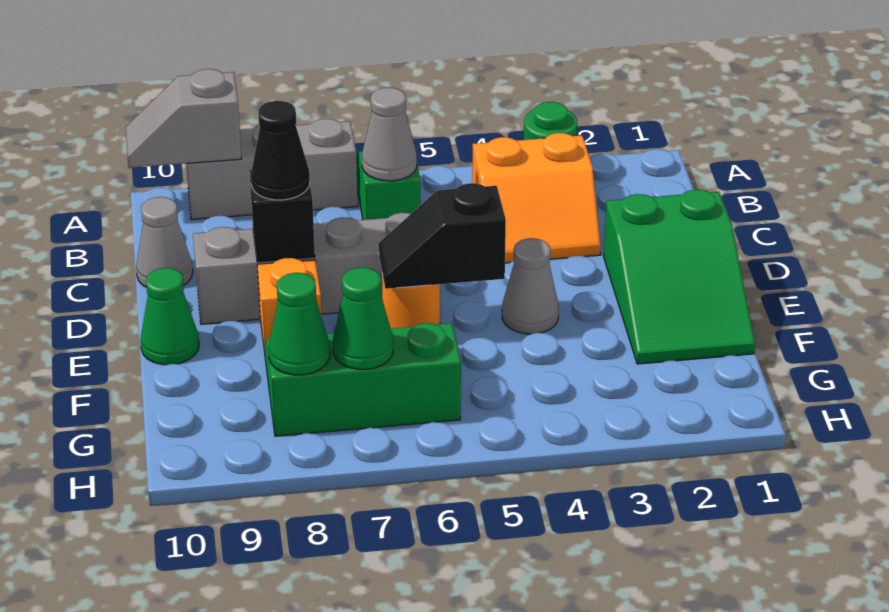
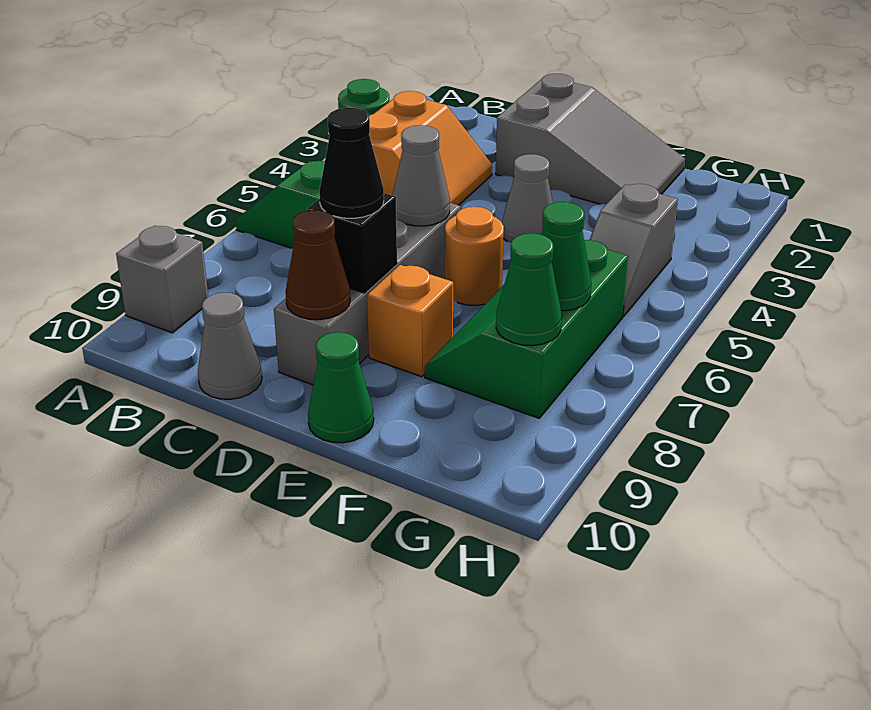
grey brick A7:A9 level 1 -> grey brick A9 level 1
grey slope A9:A10 level 2 top 9 -> grey slope G4:G5 level 1 top 4
grey cone B6 level 2 -> grey cone D6 level 2
green slope D1:F2 level 1 top D -> grey slope D1:F2 level 1 top D
none -> brown cone D9 level 2
black slope E5:E6 level 2 top 5 -> none

